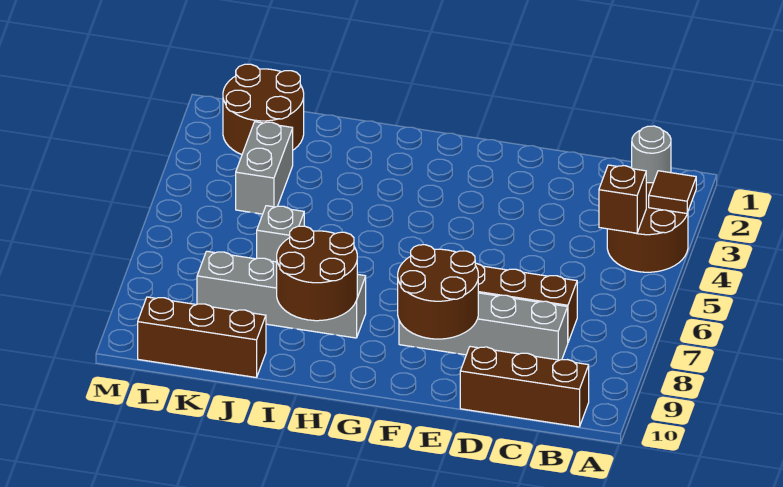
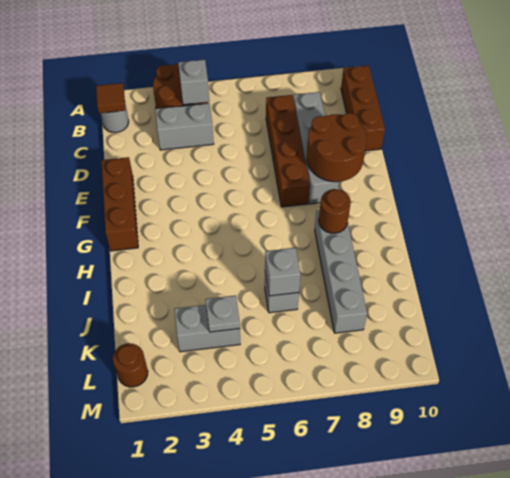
brown tile A3 level 2 -> brown tile B1 level 2
brown brick B4 level 2 -> grey brick B4 level 2
none -> grey brick C3:C4 level 1
brown round brick H8:I9 level 2 -> brown round brick H8 level 2
none -> grey brick J6 level 2
brown brick J10:L10 level 1 -> brown brick E1:G1 level 1
brown round brick K1:L2 level 1 -> brown round brick L1 level 1
none -> grey plate K4 level 2

